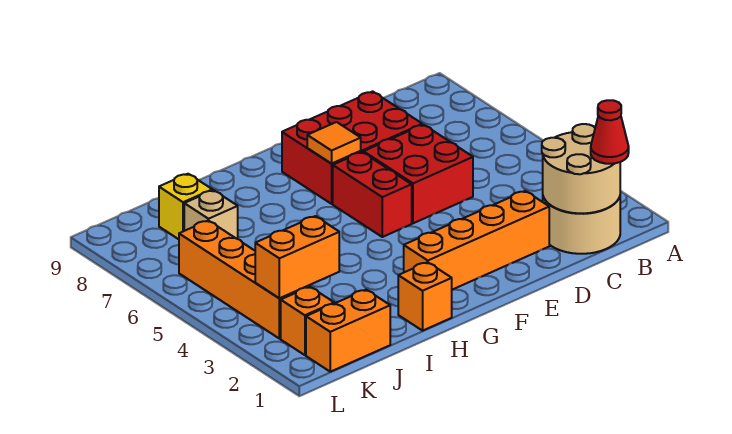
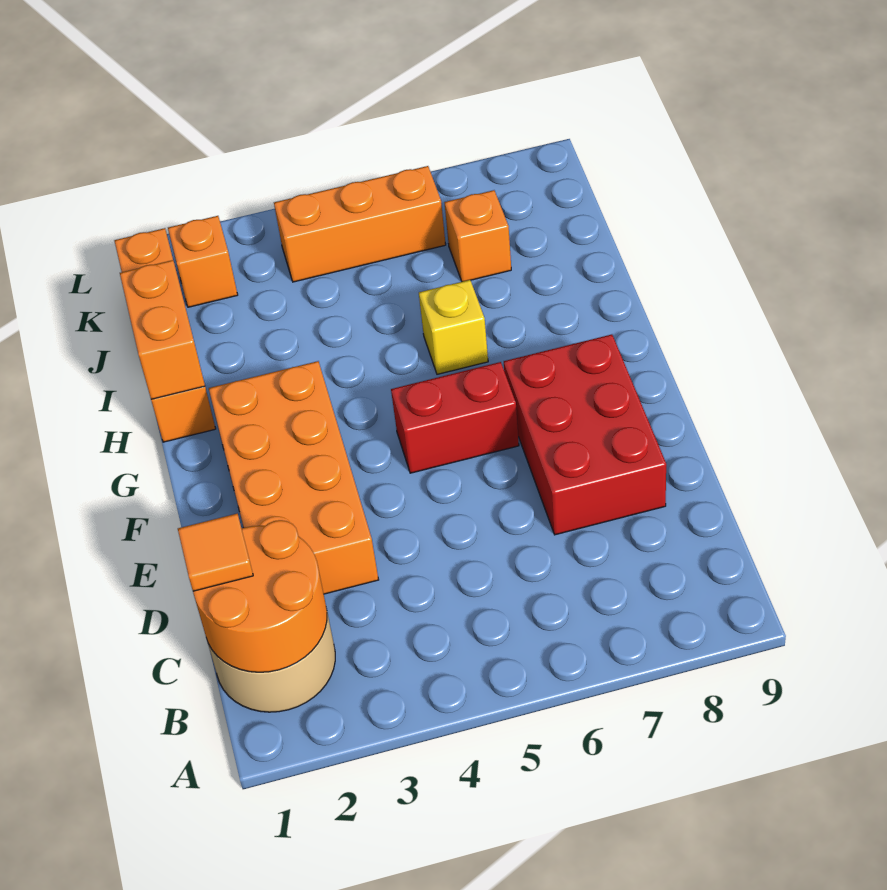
tan round brick B1:C2 level 2 -> orange round brick B1:C2 level 2
red cone B1 level 3 -> none
orange brick D2:G2 level 1 -> orange brick D2:G3 level 1
red brick D5:E6 level 1 -> none
orange tile F7 level 2 -> orange tile C1 level 3
orange brick J3:K3 level 2 -> orange brick H1:I1 level 2
tan brick J7 level 1 -> orange brick J7 level 1
yellow brick J8 level 1 -> yellow brick H6 level 1
orange brick K3:K6 level 1 -> orange brick K4:K6 level 1

